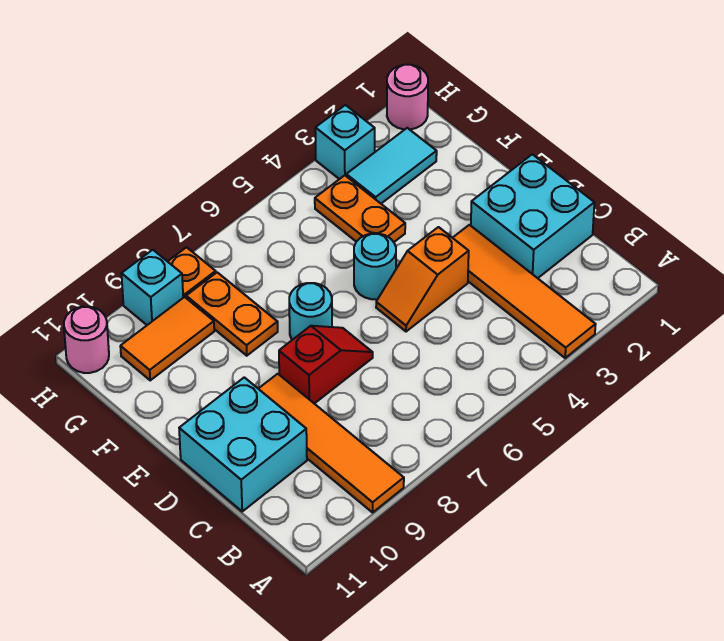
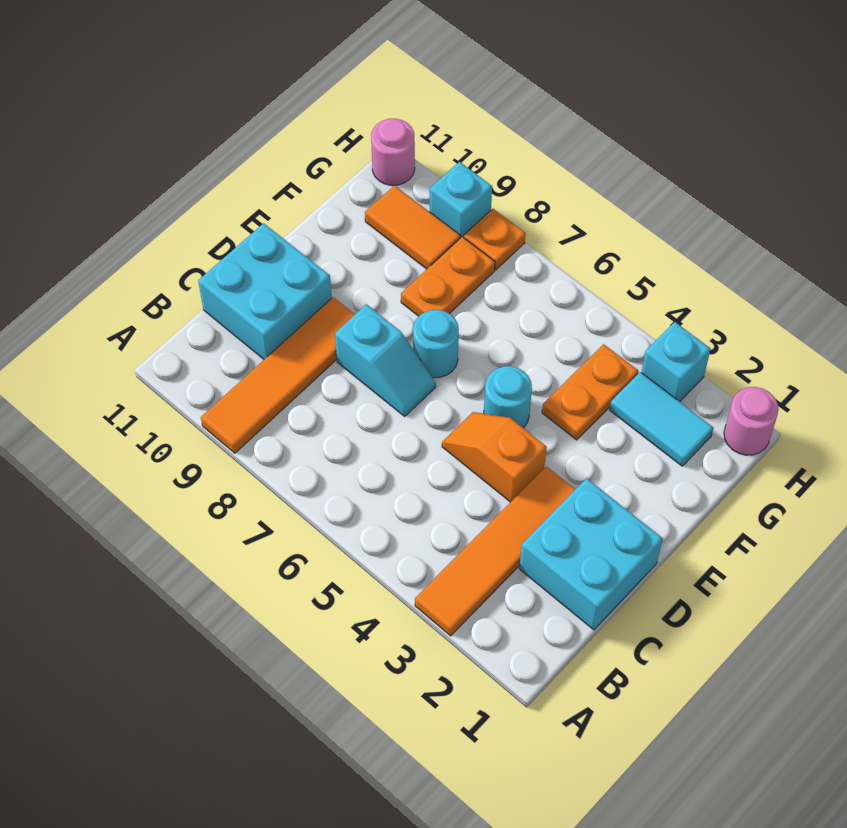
red slope D7:D8 level 1 top 8 -> cyan slope D7:D8 level 1 top 8

